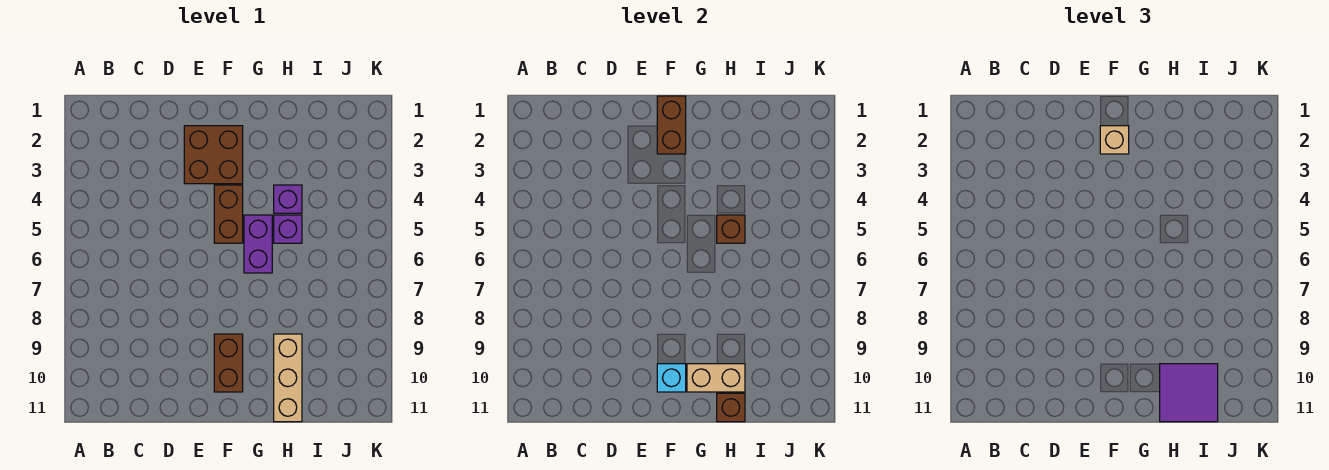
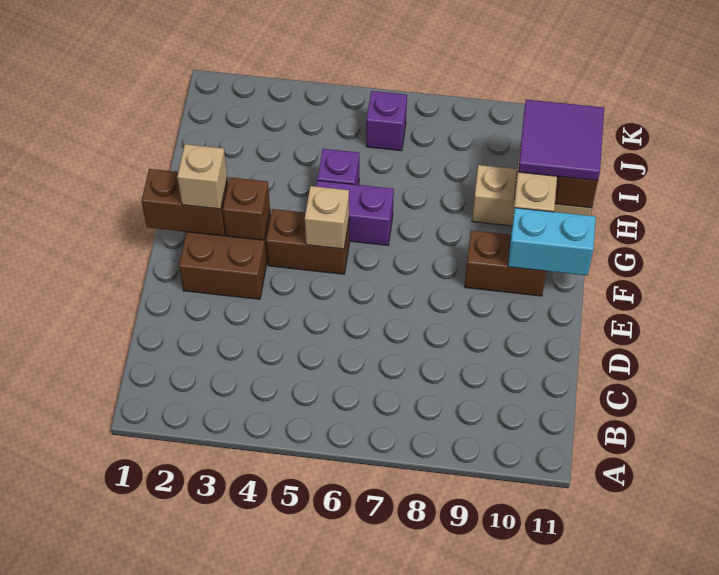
none -> tan brick F5 level 2
cyan brick F10 level 2 -> cyan brick F10:F11 level 2
purple brick H4 level 1 -> purple brick J6 level 1
brown brick H5 level 2 -> brown brick F3 level 2

